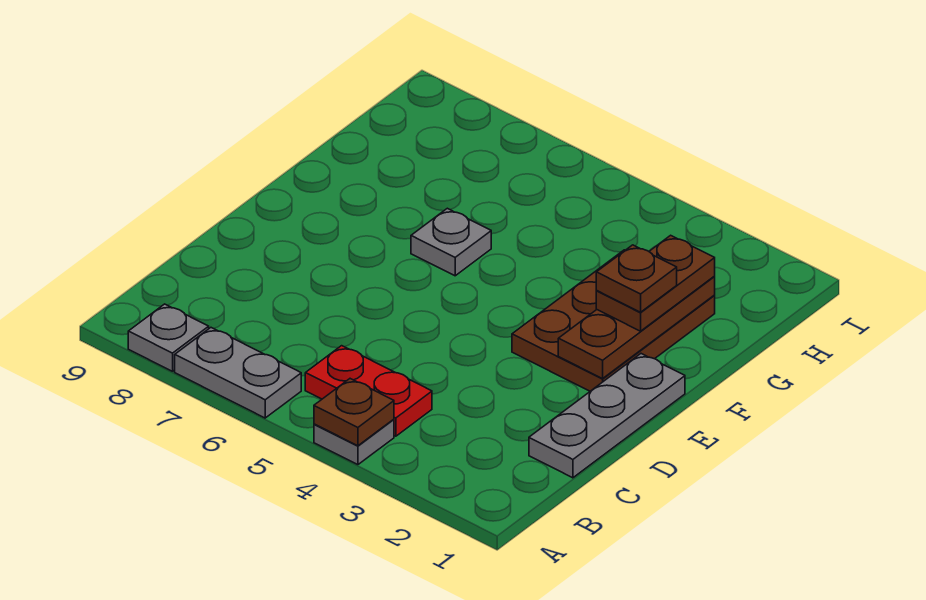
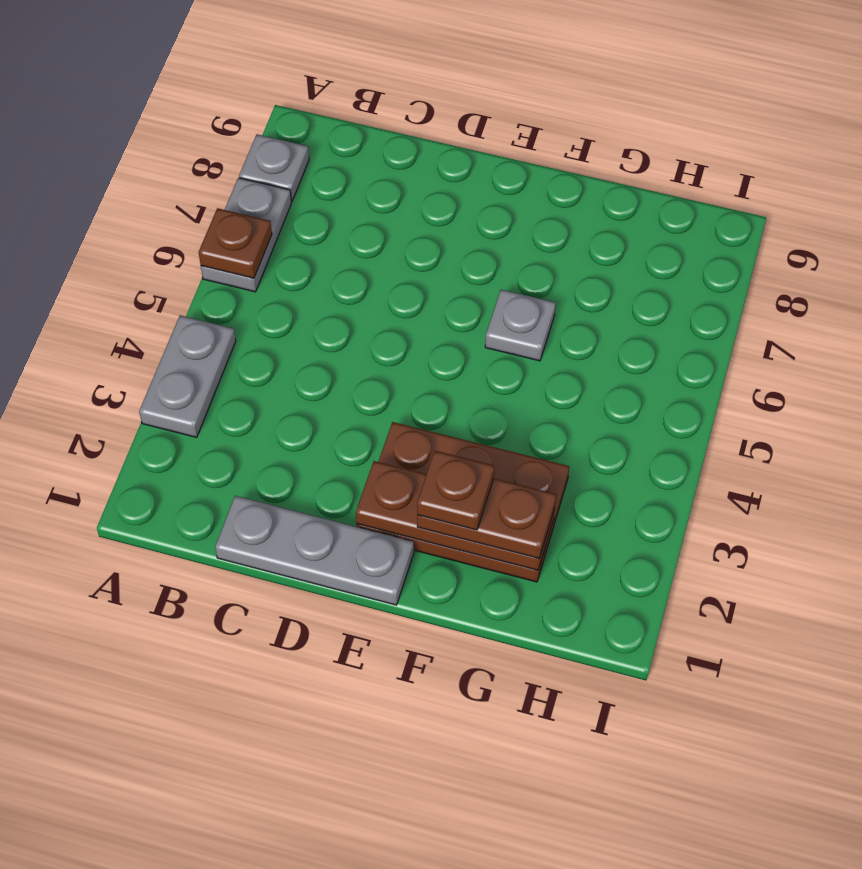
grey plate A4 level 1 -> grey plate A3:A4 level 1
brown plate A4 level 2 -> brown plate A6 level 2
red plate B4:B5 level 1 -> none

